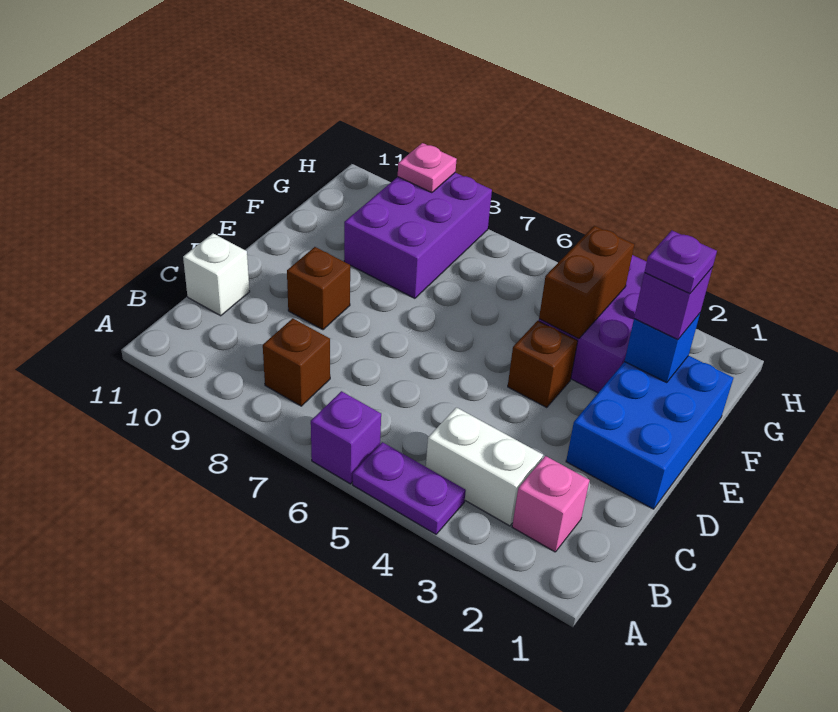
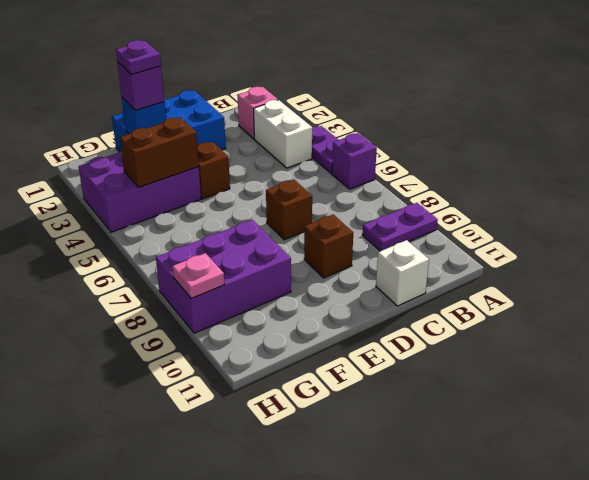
none -> purple plate A9:B9 level 1
brown brick B8 level 1 -> brown brick D7 level 1

